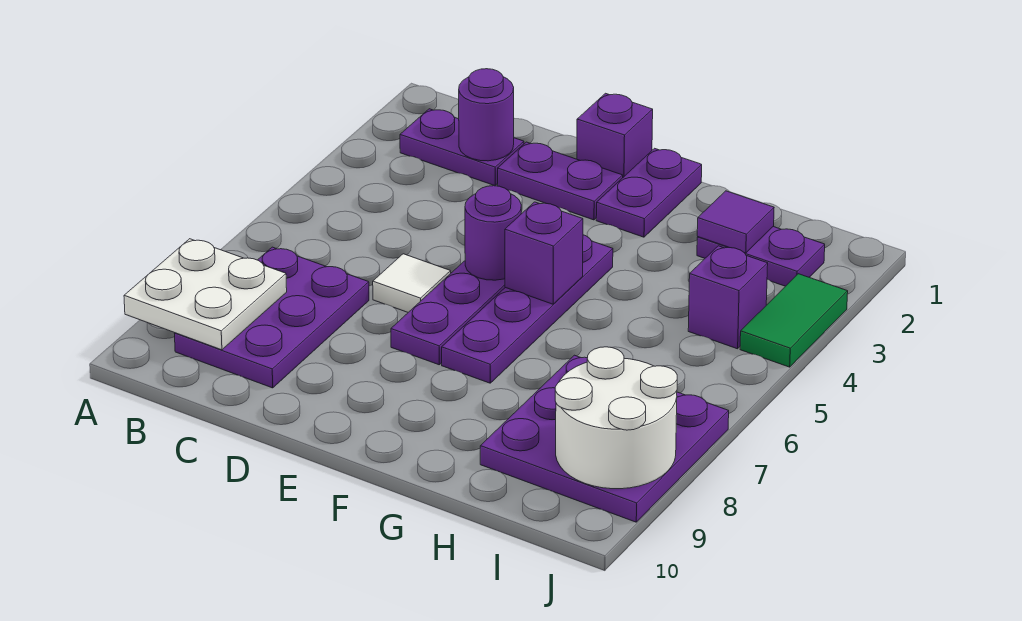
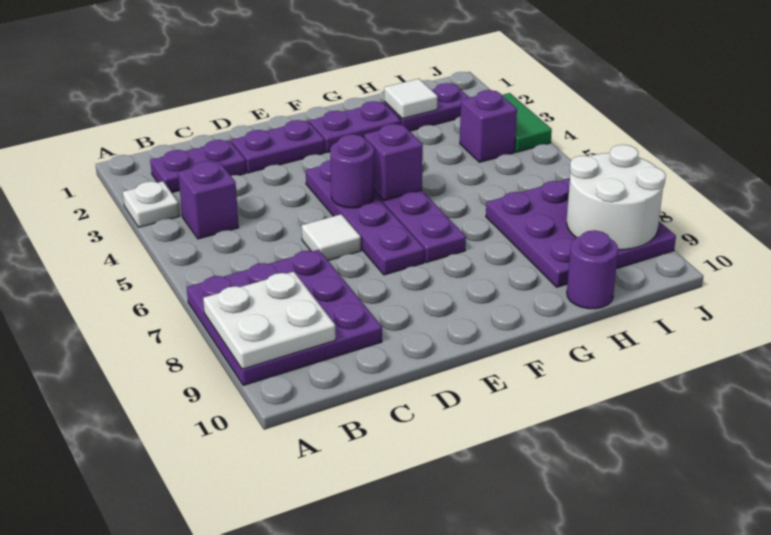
none -> white plate A3 level 1
purple plate B7:C9 level 1 -> purple plate A7:C9 level 1
purple round brick C2 level 2 -> purple round brick H10 level 1
purple brick E1 level 1 -> purple brick B4 level 1
purple plate F1:F2 level 1 -> purple plate F2:G2 level 1
purple tile H2 level 2 -> white tile H2 level 2

